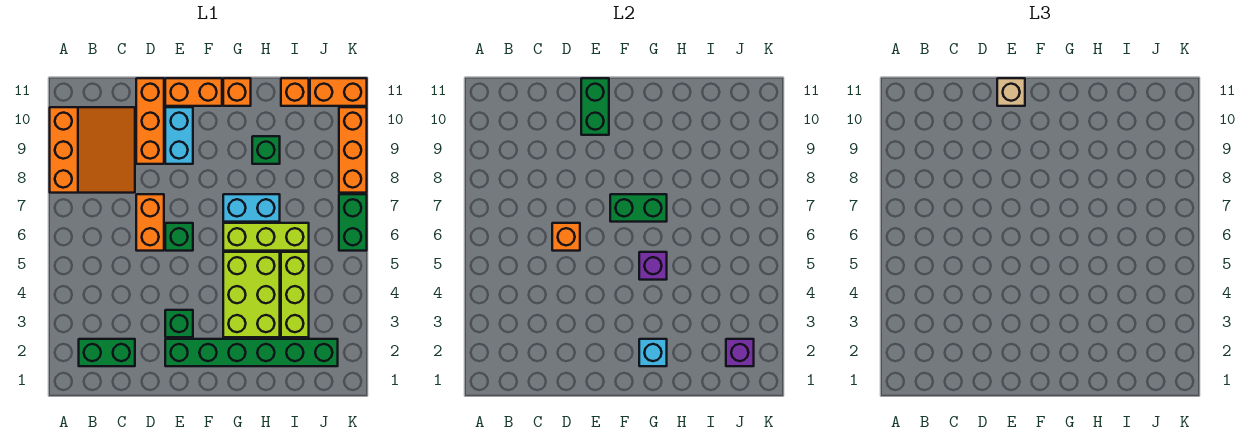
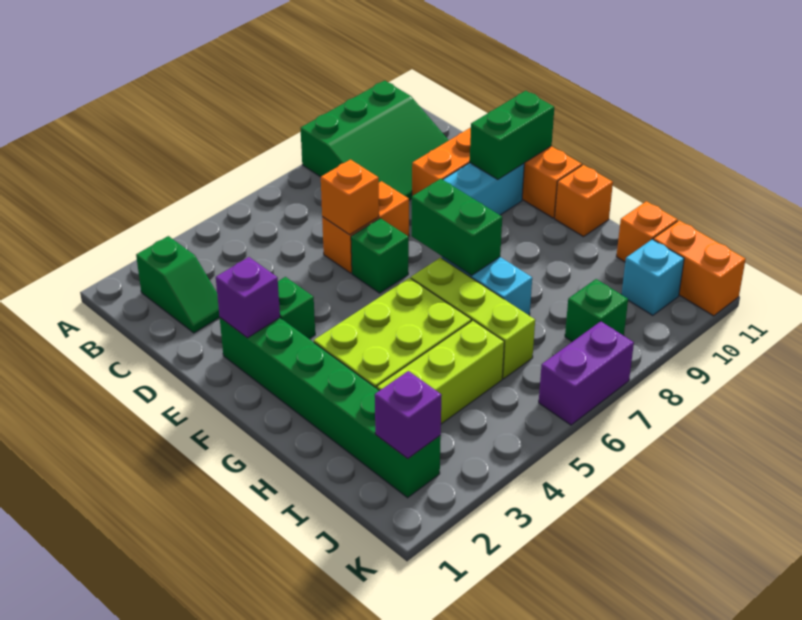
orange slope A8:C10 level 1 top A -> green slope A8:C10 level 1 top A
green brick B2:C2 level 1 -> green slope B2:C2 level 1 top B
tan brick E11 level 3 -> none
cyan brick G2 level 2 -> cyan brick J10 level 1
purple brick G5 level 2 -> purple brick E2 level 2
green brick H9 level 1 -> green brick J8 level 1
green brick K6:K7 level 1 -> purple brick K6:K7 level 1
orange brick K8:K10 level 1 -> none

